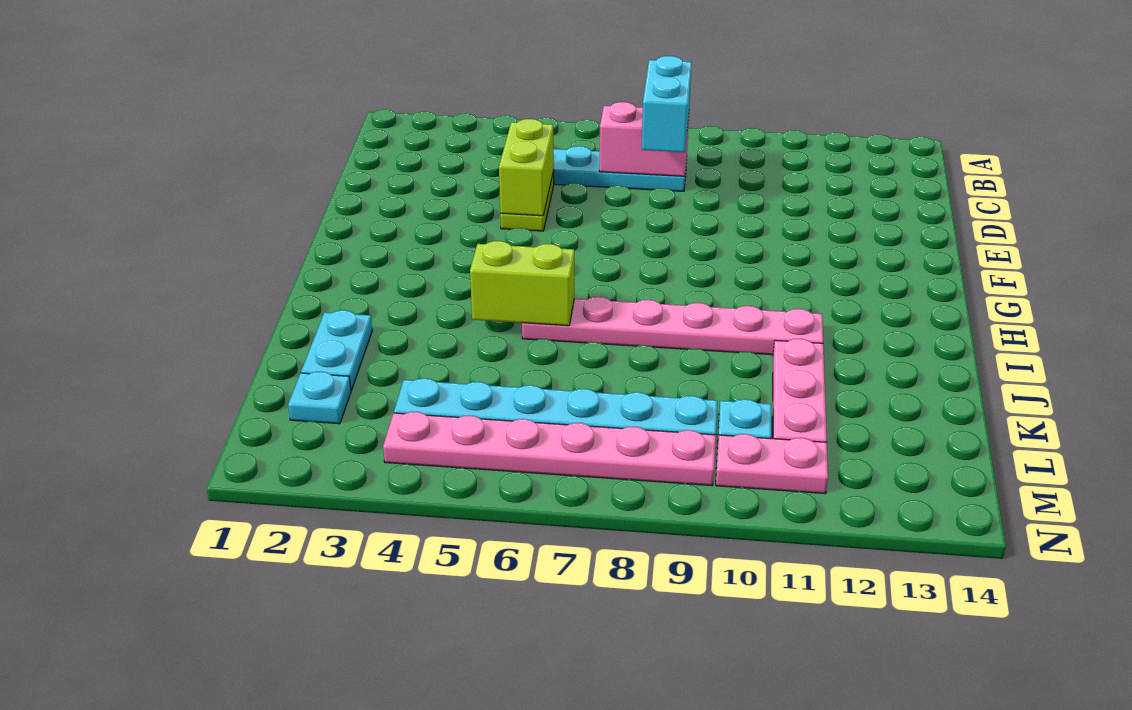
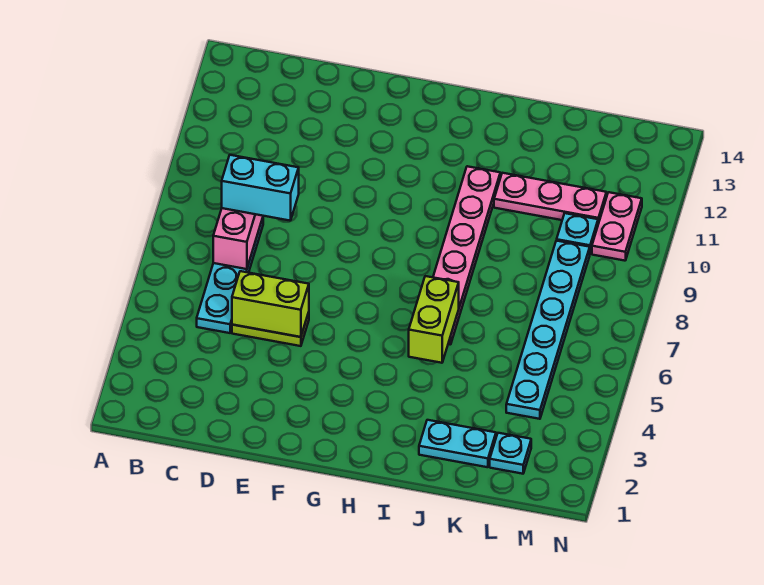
pink plate M4:M9 level 1 -> none

